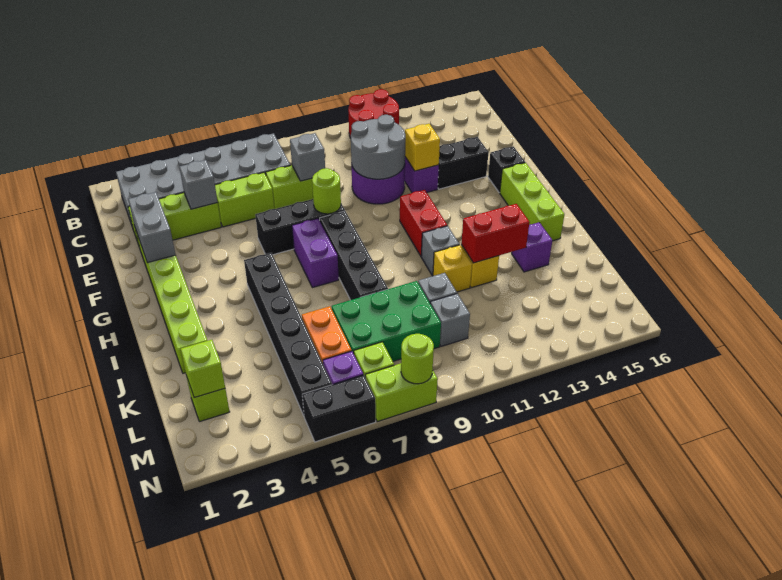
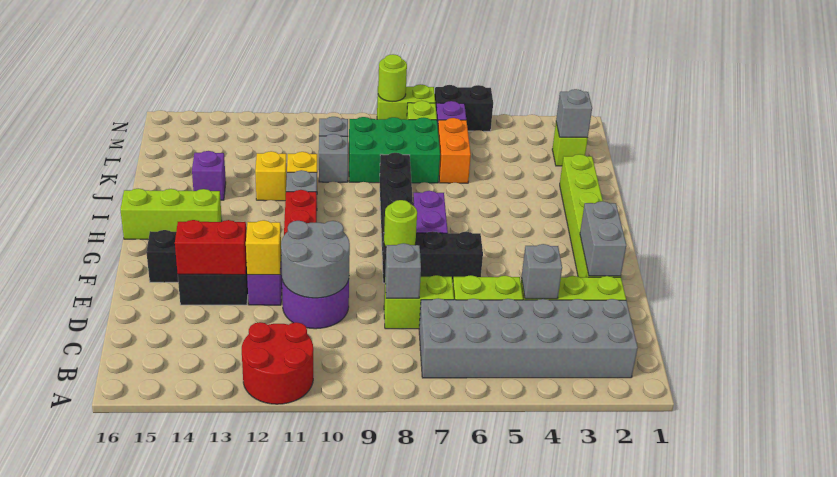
lime brick G15:I15 level 1 -> lime brick H14:H16 level 1
black brick H5:M5 level 1 -> none
red brick J12:J13 level 2 -> red brick E13:E14 level 2
lime brick L2 level 2 -> grey brick L2 level 2

